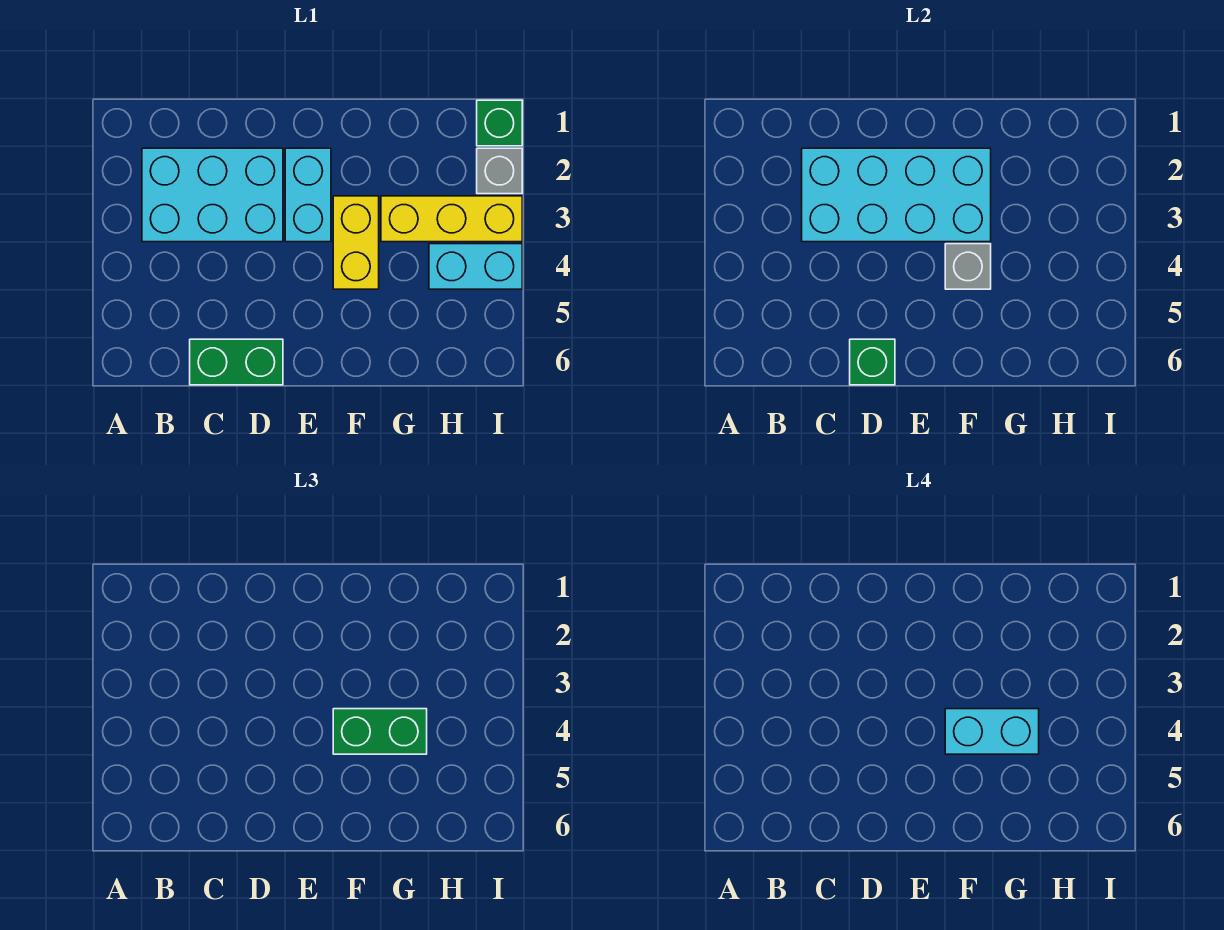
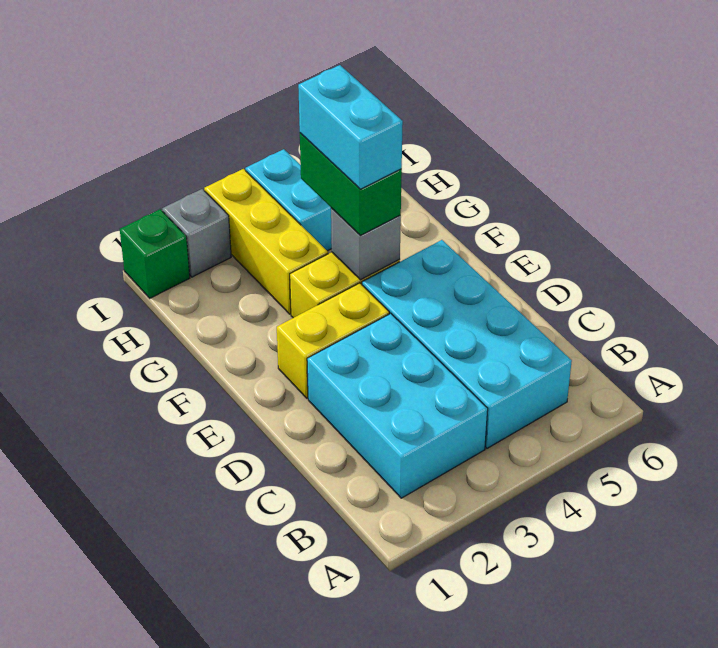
cyan brick C2:F3 level 2 -> cyan brick B4:E5 level 1
green brick C6:D6 level 1 -> none
green brick D6 level 2 -> none
cyan brick E2:E3 level 1 -> yellow brick E2:E3 level 1

